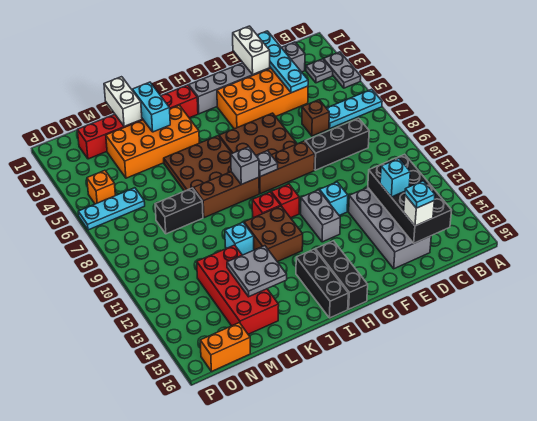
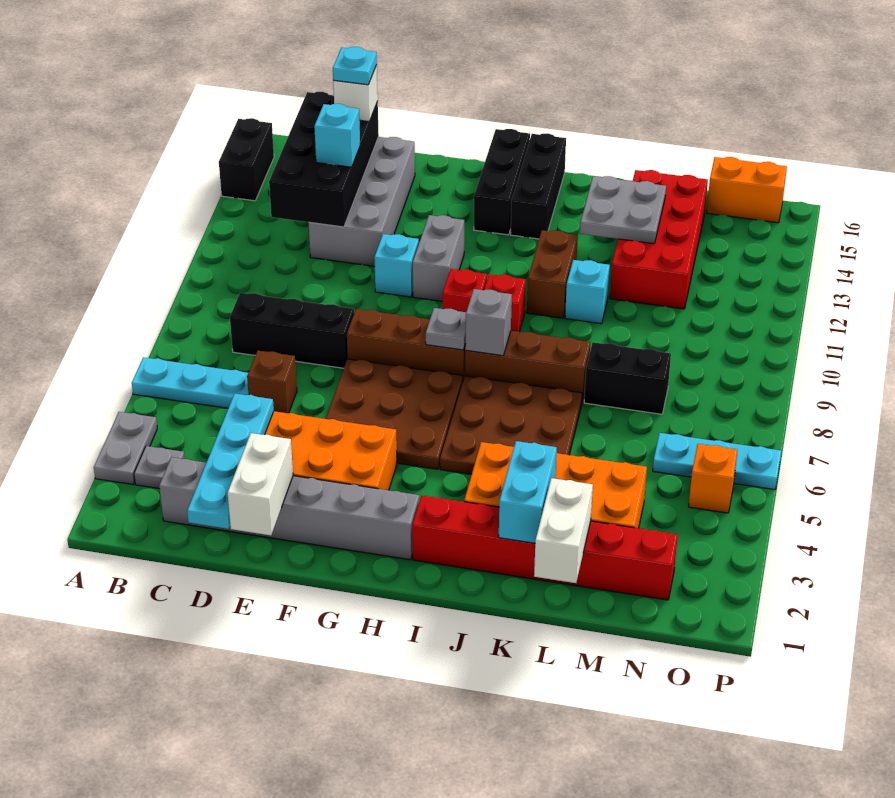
none -> black brick A14:A15 level 1
brown brick I11:J12 level 1 -> brown brick J11:J12 level 1

